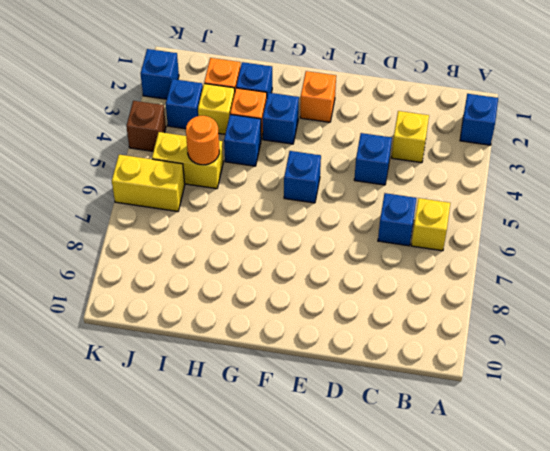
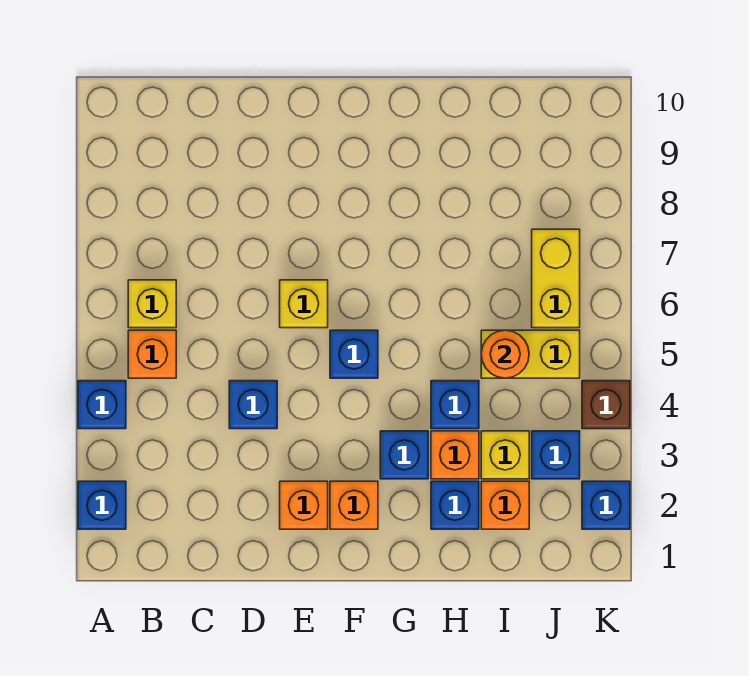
none -> orange brick B5 level 1
yellow brick C3 level 1 -> yellow brick E6 level 1
blue brick C6 level 1 -> blue brick A4 level 1
none -> orange brick E2 level 1
yellow brick J6:K6 level 1 -> yellow brick J6:J7 level 1

